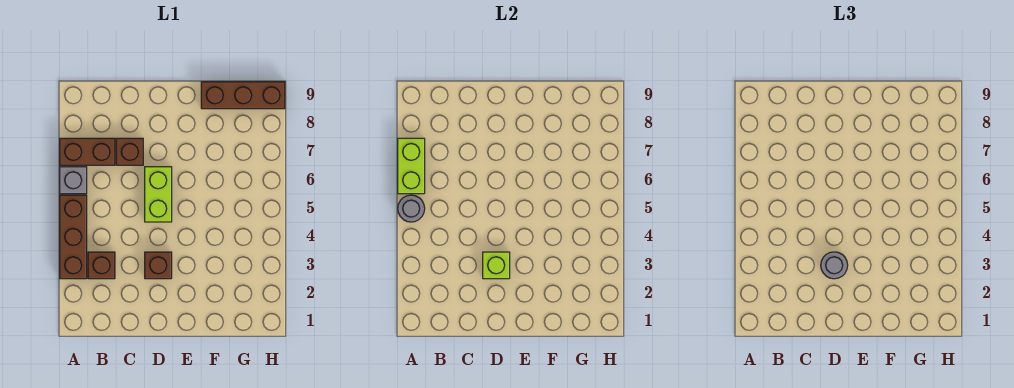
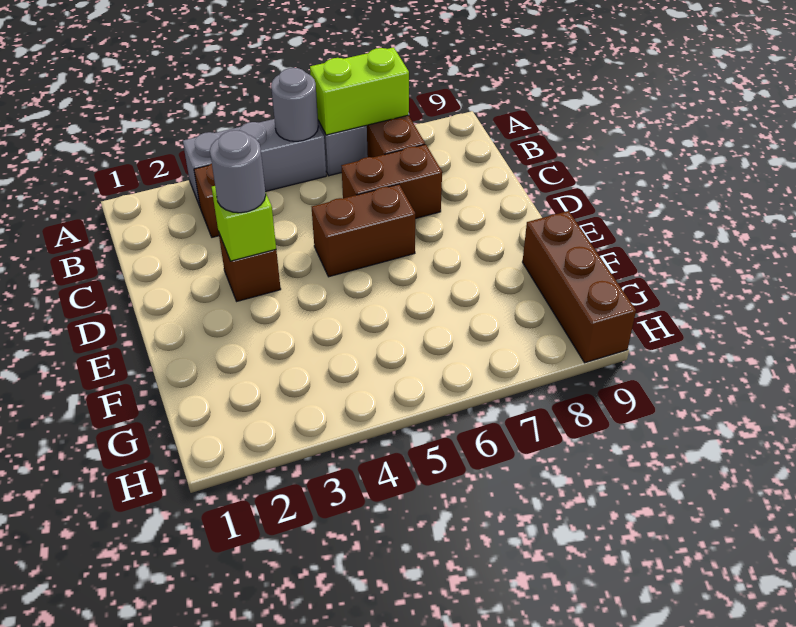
brown brick A3:A5 level 1 -> grey brick A3:A5 level 1
brown brick C7 level 1 -> brown brick C6:C7 level 1
lime brick D5:D6 level 1 -> brown brick D5:D6 level 1

